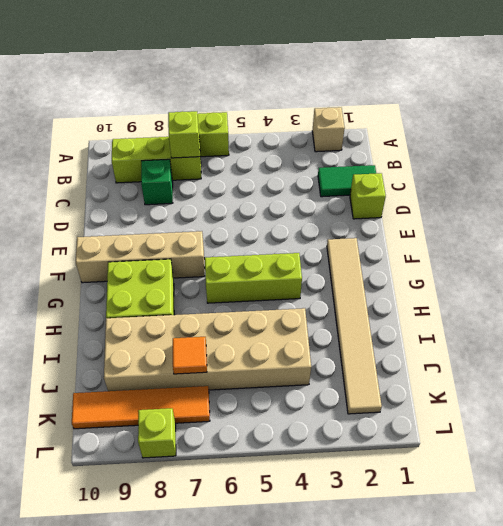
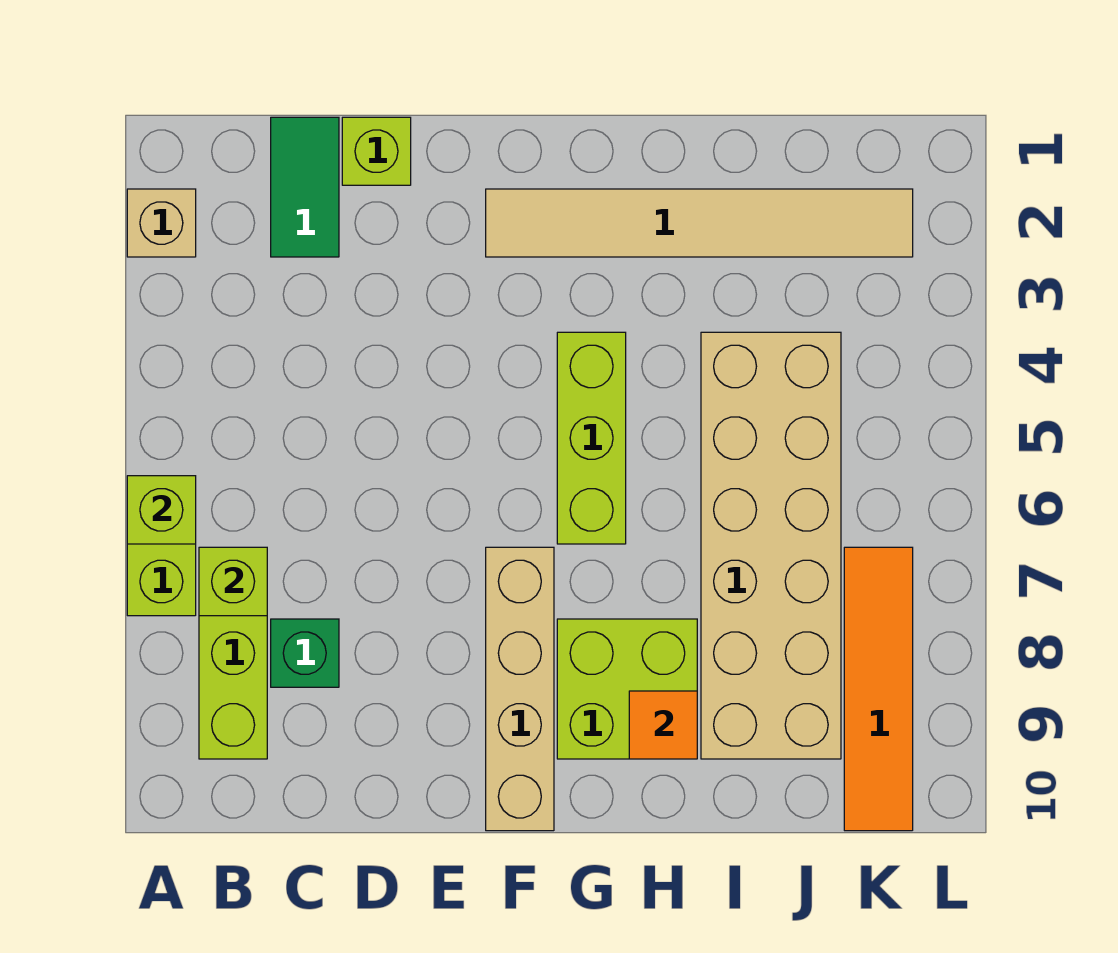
orange tile J7 level 2 -> orange tile H9 level 2
lime brick L8 level 1 -> lime brick A6 level 2

